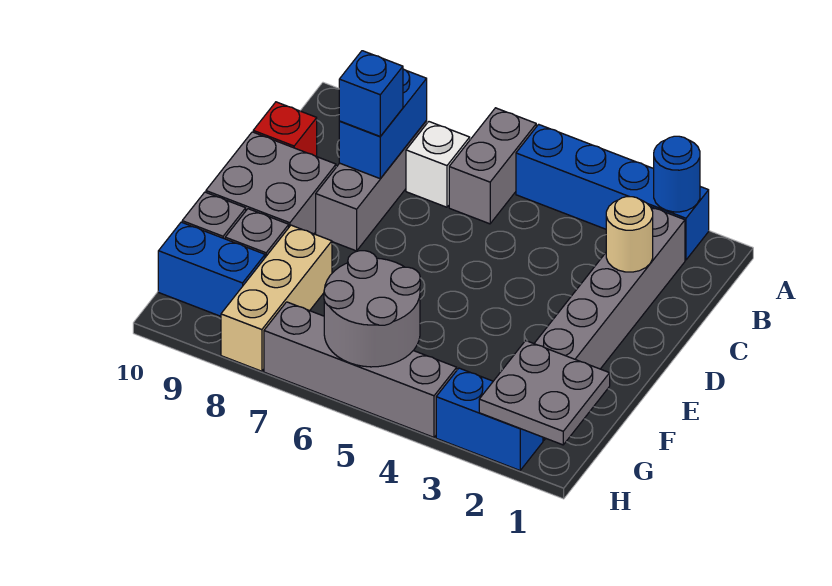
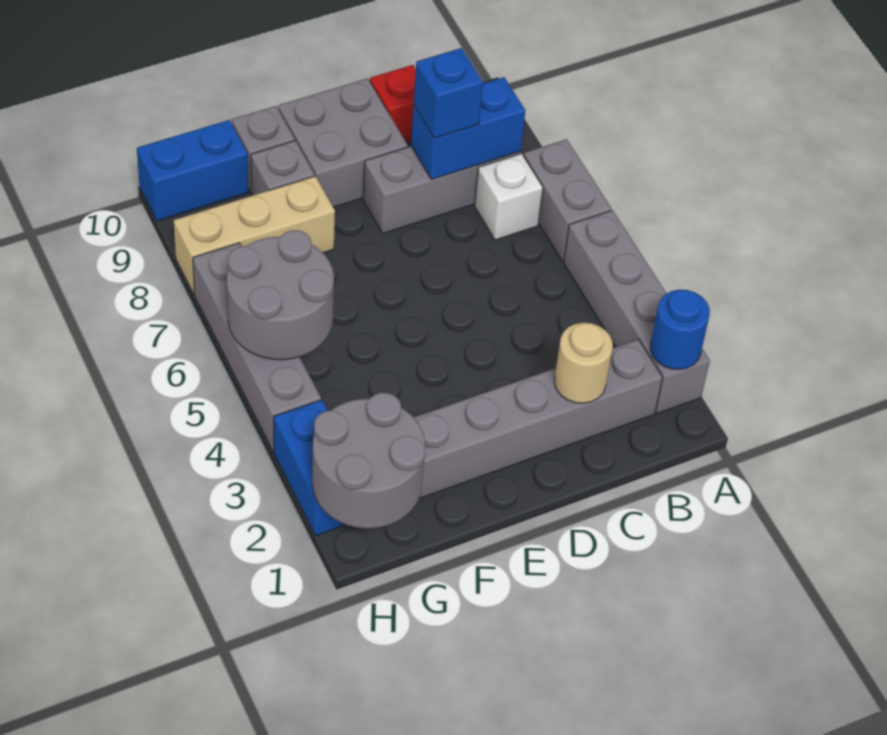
blue brick A2:A5 level 1 -> grey brick A2:A5 level 1
grey brick A6:B6 level 1 -> grey brick A6:A7 level 1
grey plate G1:H2 level 2 -> grey round brick G1:H2 level 2
blue brick G9:G10 level 1 -> blue brick G10:H10 level 1

